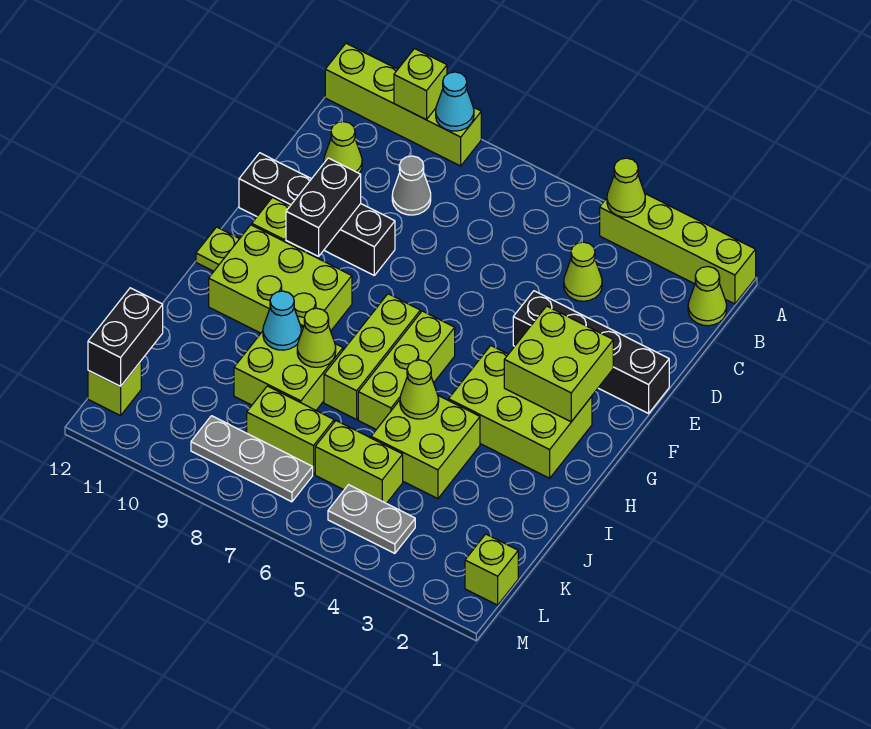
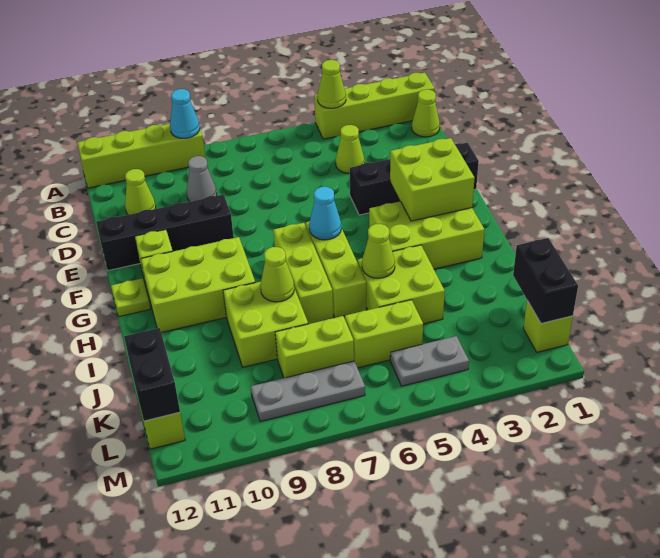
lime brick A10 level 2 -> none
black brick E10:F10 level 2 -> black brick K1:L1 level 2
cyan cone I9 level 2 -> cyan cone G6 level 2

